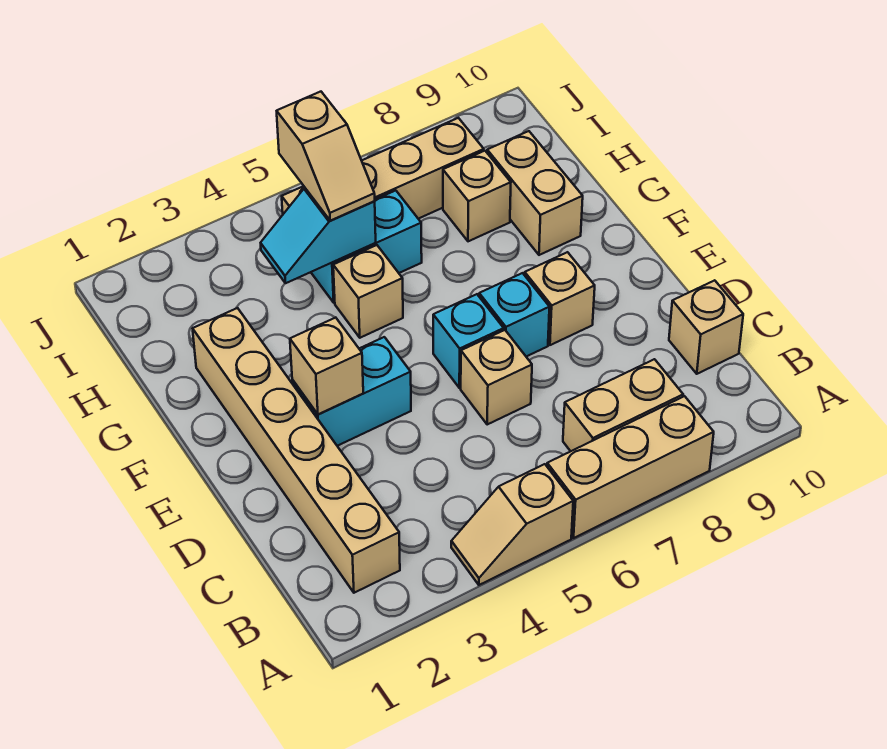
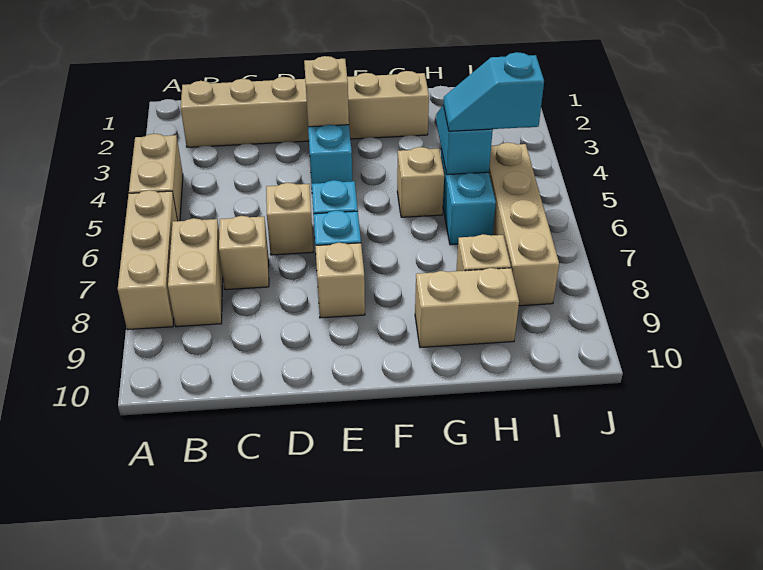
tan slope A4:A5 level 1 top 5 -> tan brick A4:A5 level 1
tan brick C10 level 1 -> tan brick C7 level 1
tan slope H5:I5 level 3 top I -> cyan slope H5:I5 level 3 top I

